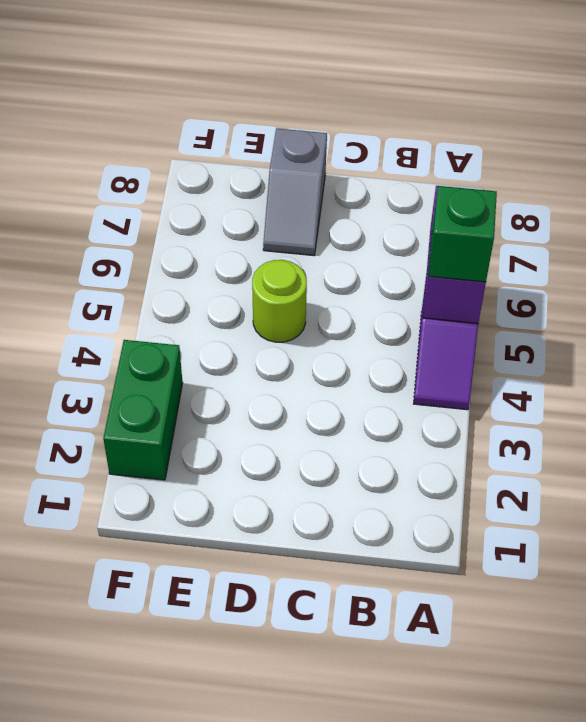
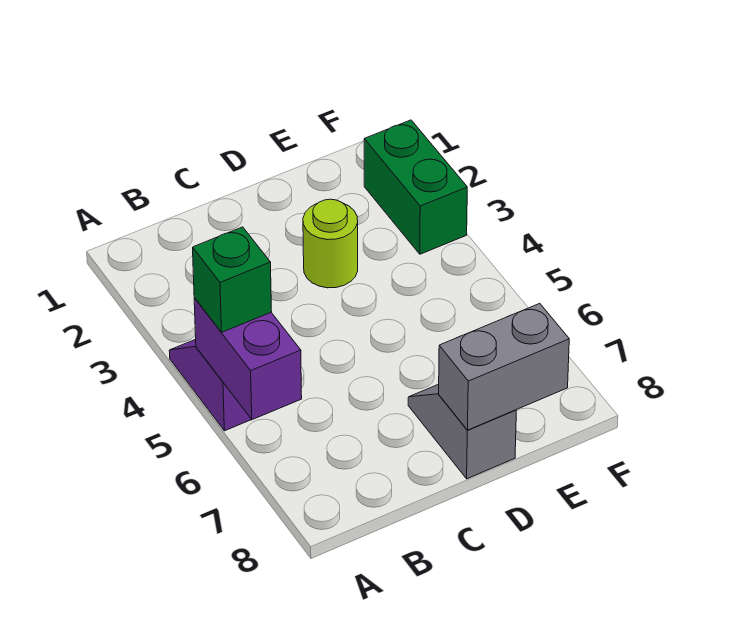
lime round brick D5 level 1 -> lime round brick D3 level 1
none -> grey brick D8:E8 level 2

